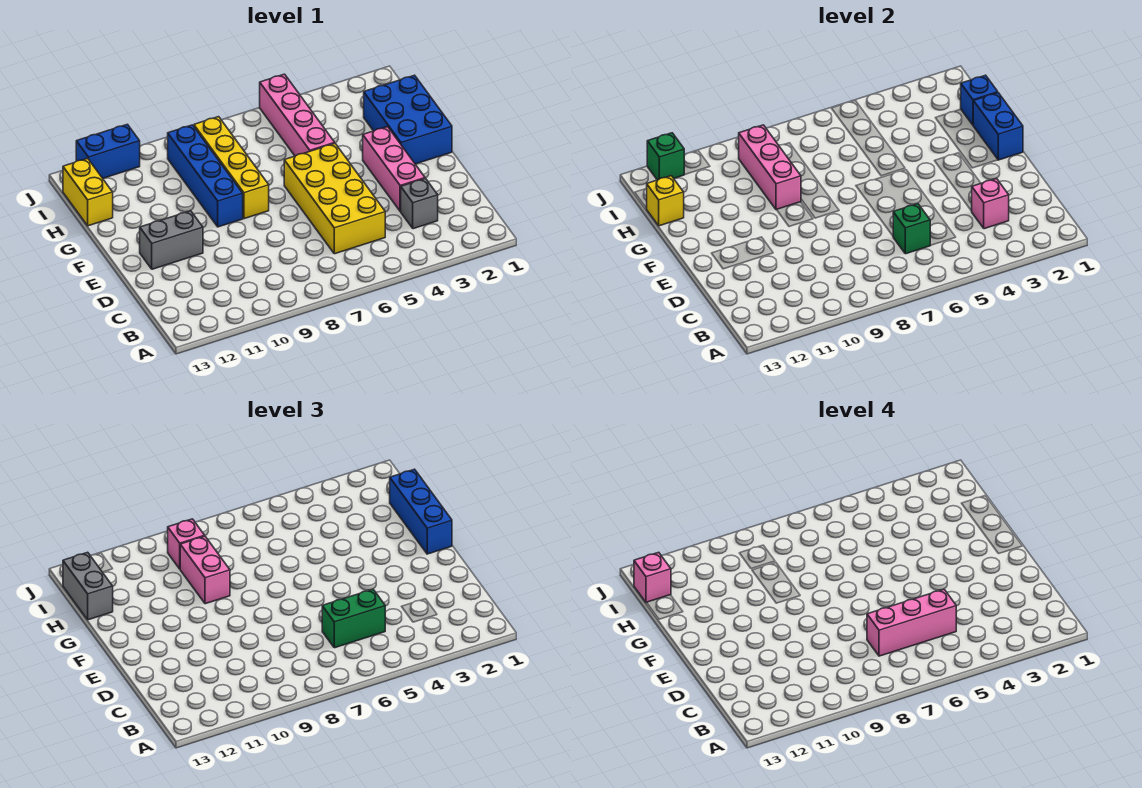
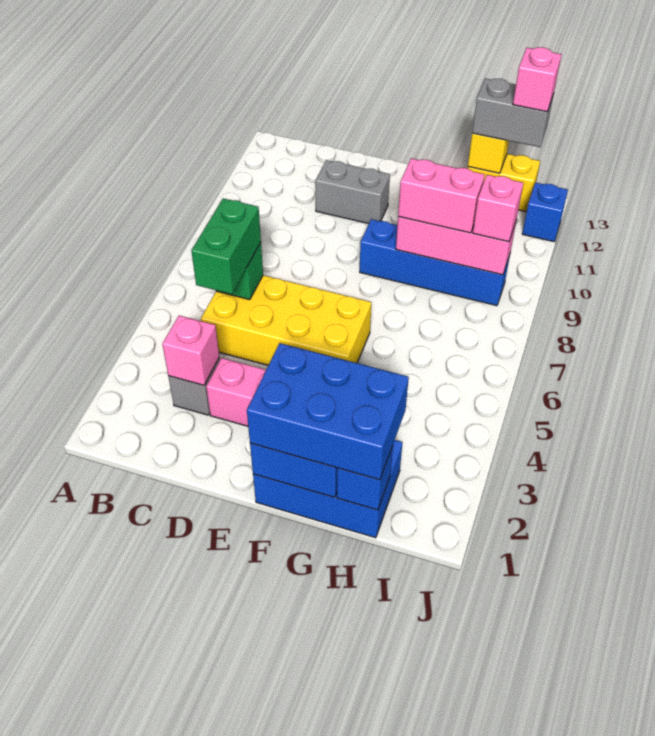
pink brick C5:C7 level 4 -> none
grey brick E11:E12 level 1 -> grey brick D11:E11 level 1
blue brick F1:H1 level 3 -> blue brick F1:H2 level 3
yellow brick F8:I8 level 1 -> none
pink brick G5:J5 level 1 -> none
blue brick J11:J12 level 1 -> blue brick J12 level 1
green brick J12 level 2 -> none

